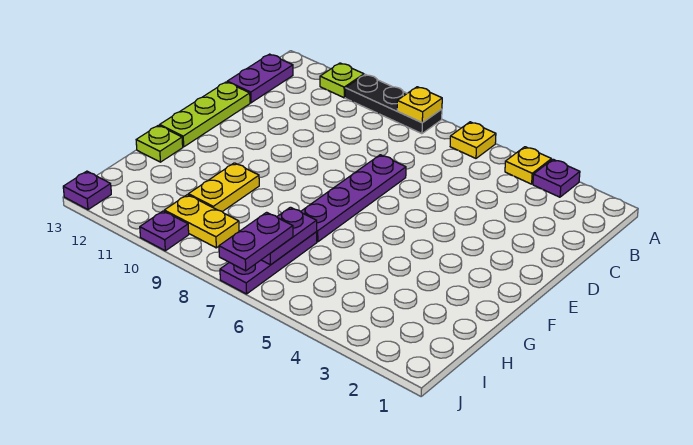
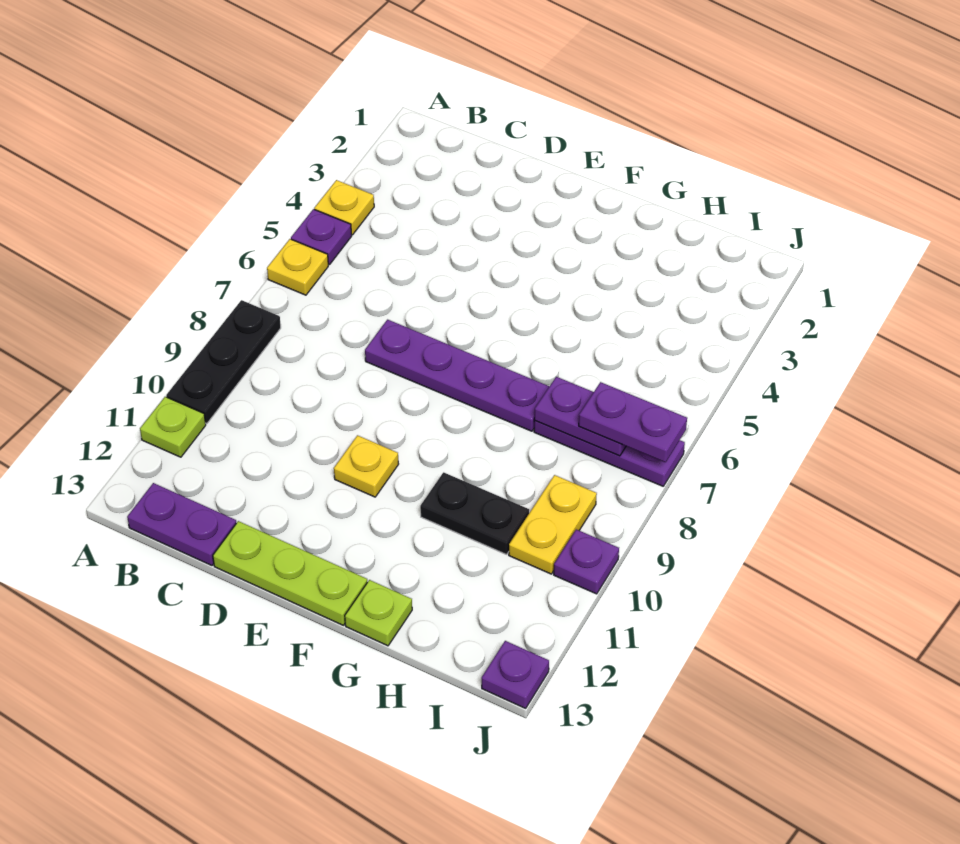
purple plate A3 level 1 -> purple plate A5 level 1
yellow plate A8 level 2 -> yellow plate E10 level 1
yellow plate G10:H10 level 1 -> black plate G10:H10 level 1

